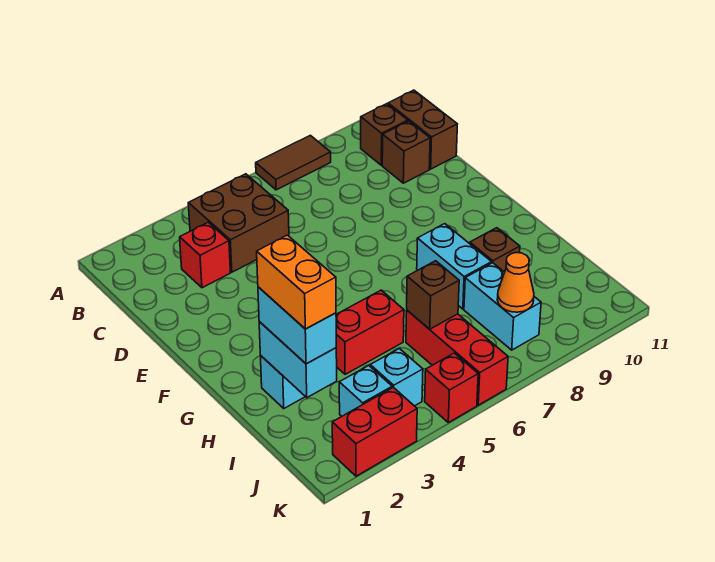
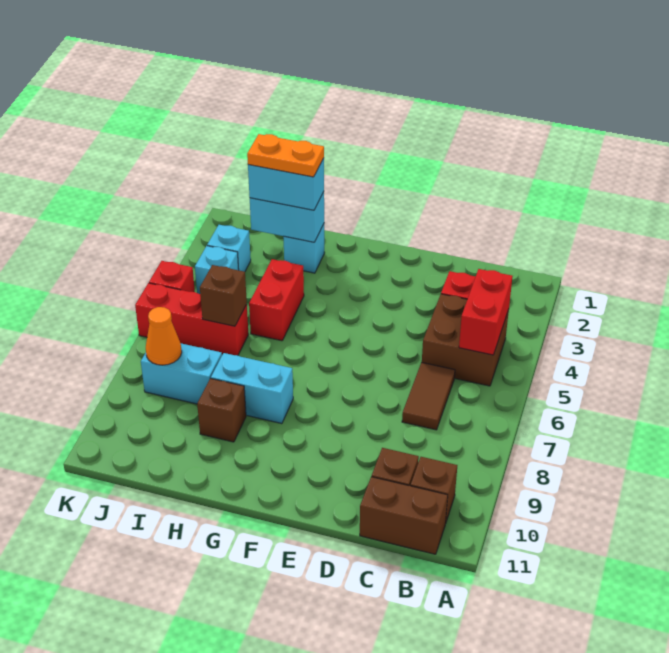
brown tile A7:A8 level 1 -> brown tile C6:C7 level 1
orange brick H2:I2 level 4 -> orange plate H2:I2 level 4
red brick K2:K3 level 1 -> red brick B4:B5 level 2

